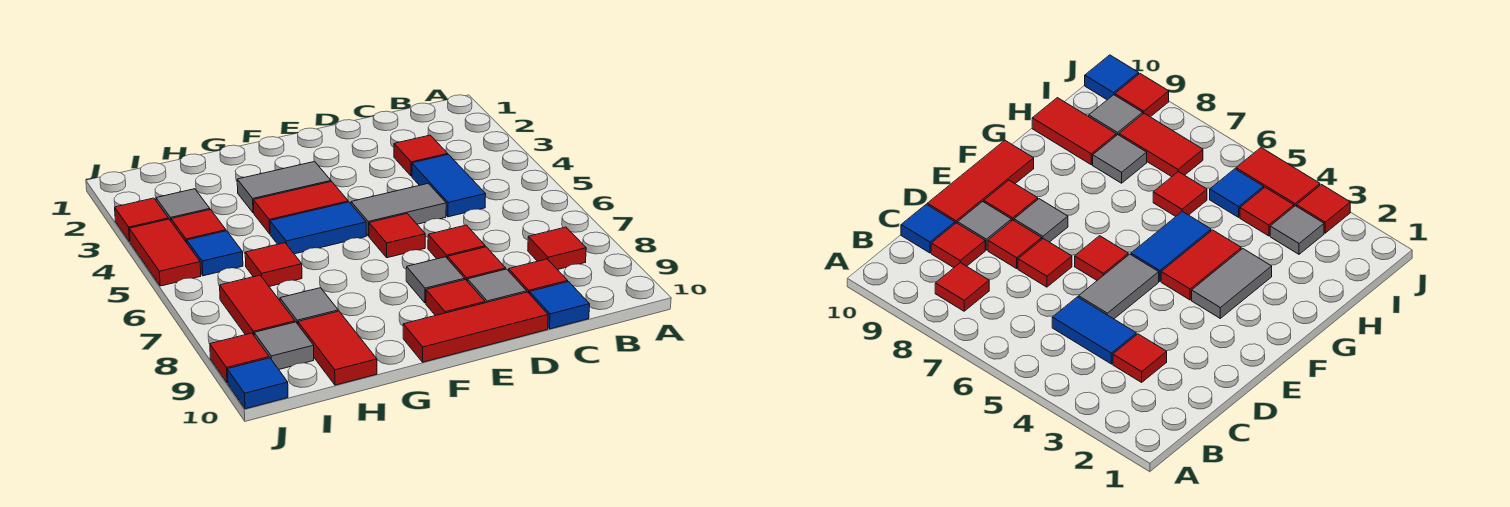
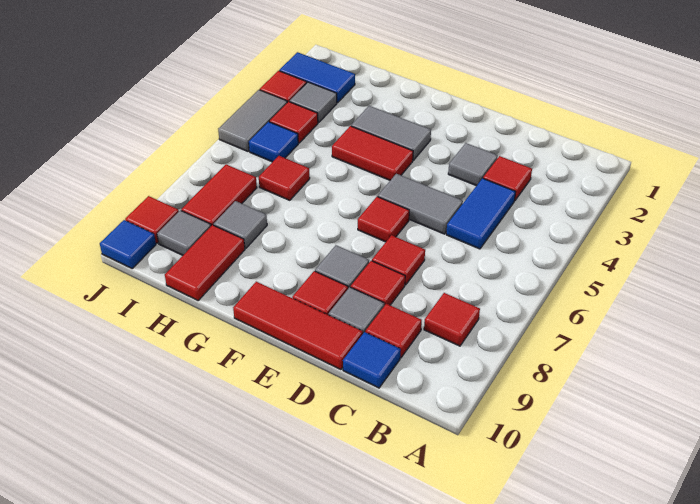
none -> grey tile D3 level 1
blue tile F5:G5 level 1 -> blue tile I2:J2 level 1
red tile J4:J5 level 1 -> grey tile J4:J5 level 1

